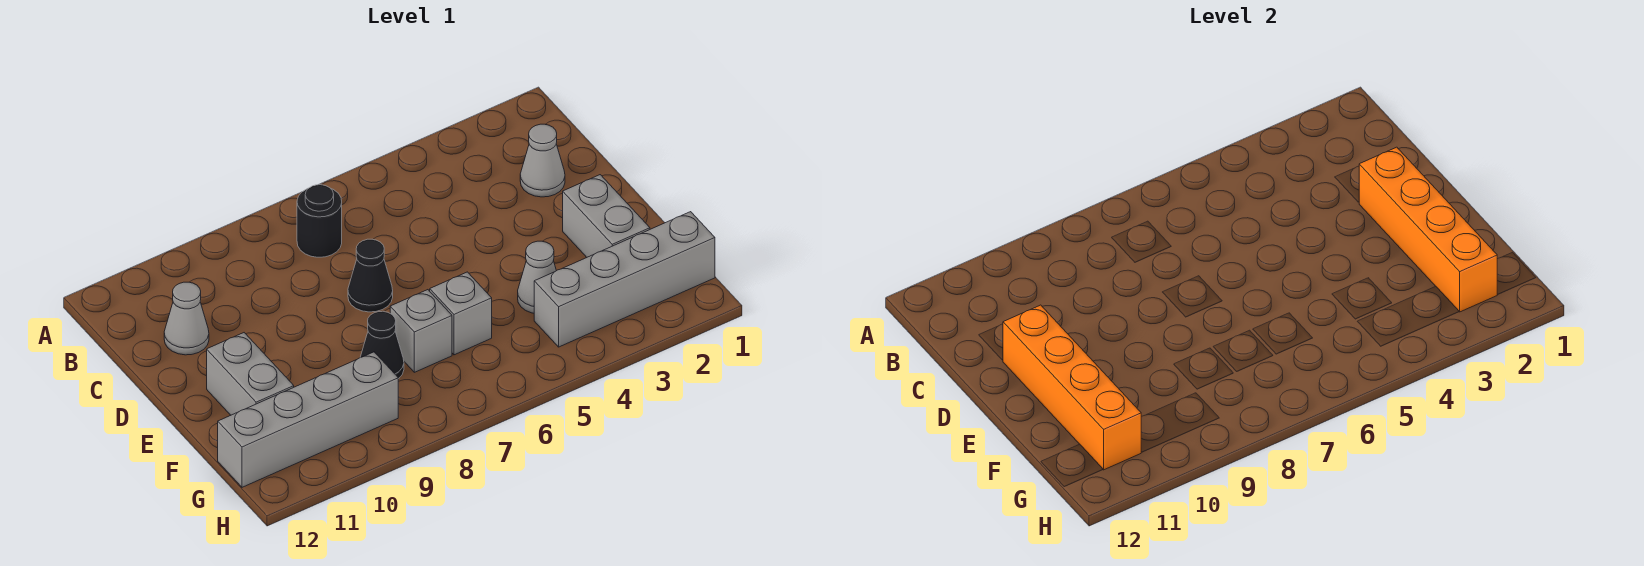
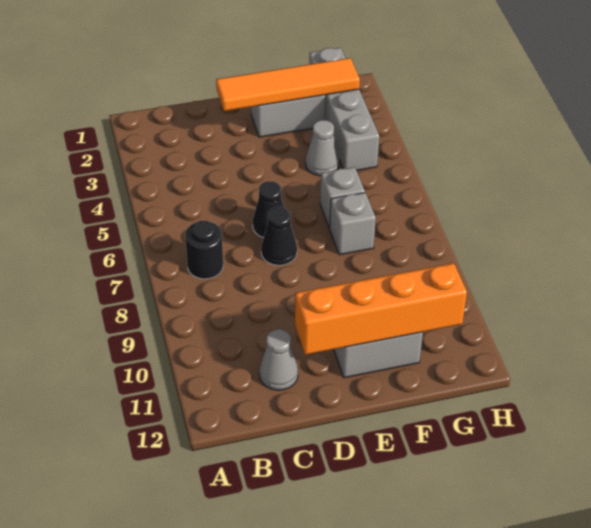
grey cone C2 level 1 -> none
orange brick D2:G2 level 2 -> orange tile D2:G2 level 2
black cone F8 level 1 -> black cone D6 level 1
grey brick G9:G12 level 1 -> none

